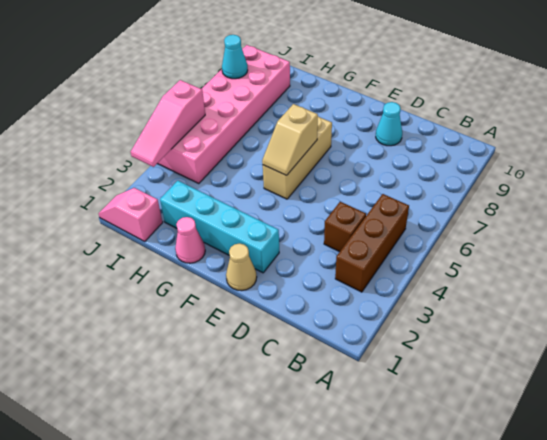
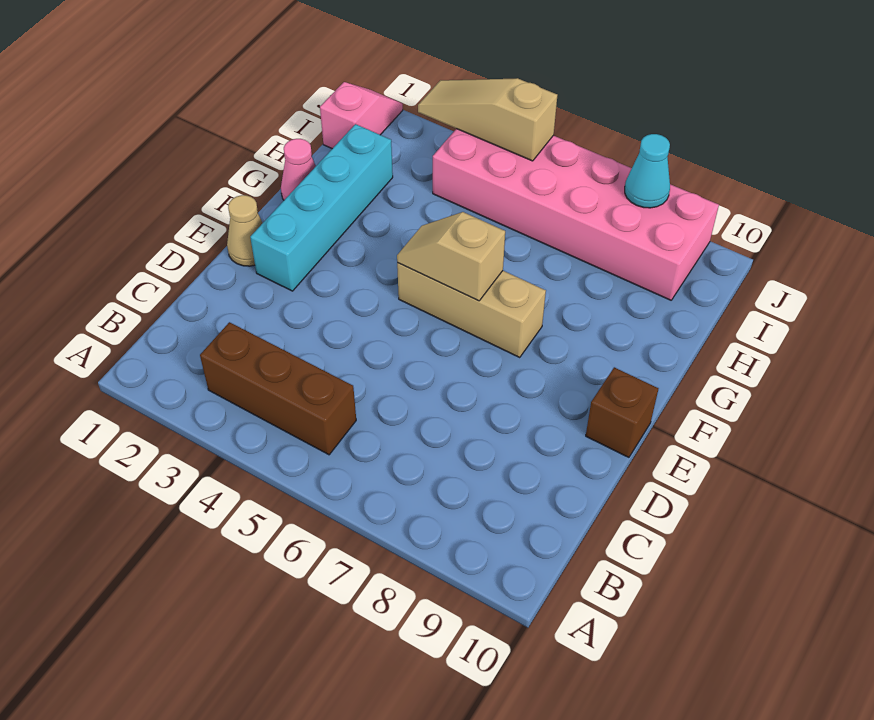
brown brick C4 level 1 -> brown brick E10 level 1
cyan cone D9 level 1 -> none
pink slope J3:J5 level 2 top 5 -> tan slope J3:J5 level 2 top 5

